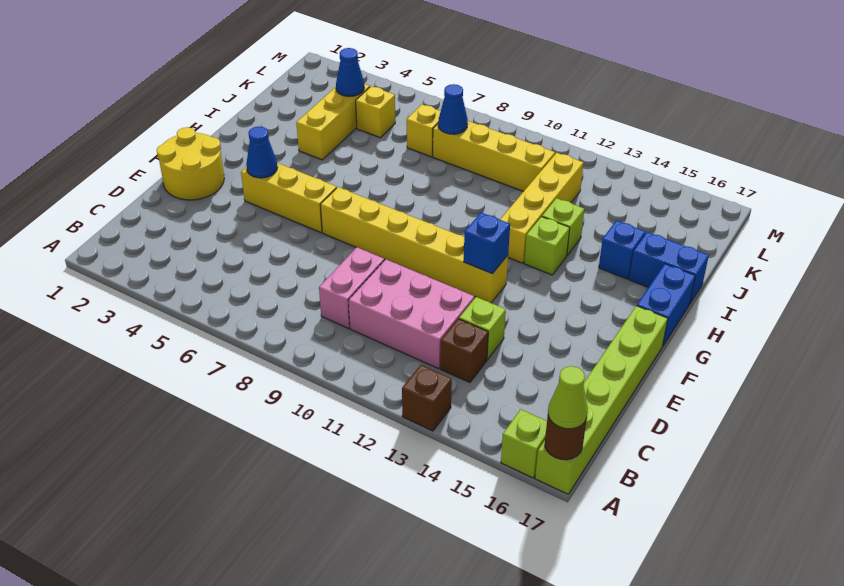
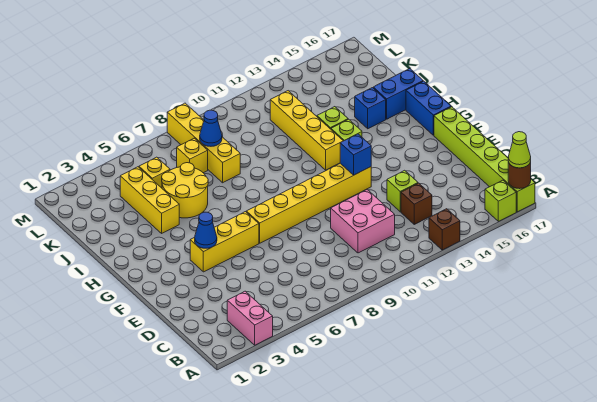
pink brick C9:D9 level 1 -> pink brick A3:B3 level 1
pink brick C10:D12 level 1 -> pink brick C10:D11 level 1
yellow round brick E1:F2 level 1 -> yellow round brick I5:J6 level 1
blue cone K4 level 2 -> none
yellow brick K8:K11 level 1 -> yellow brick J8:M8 level 1

